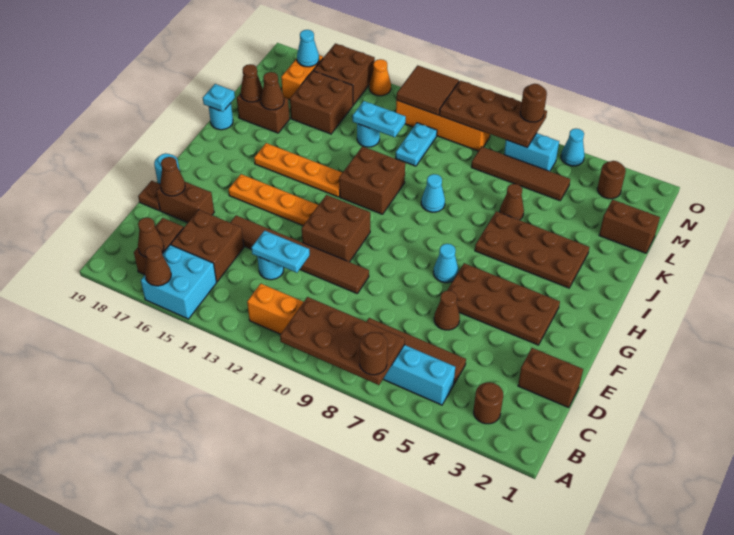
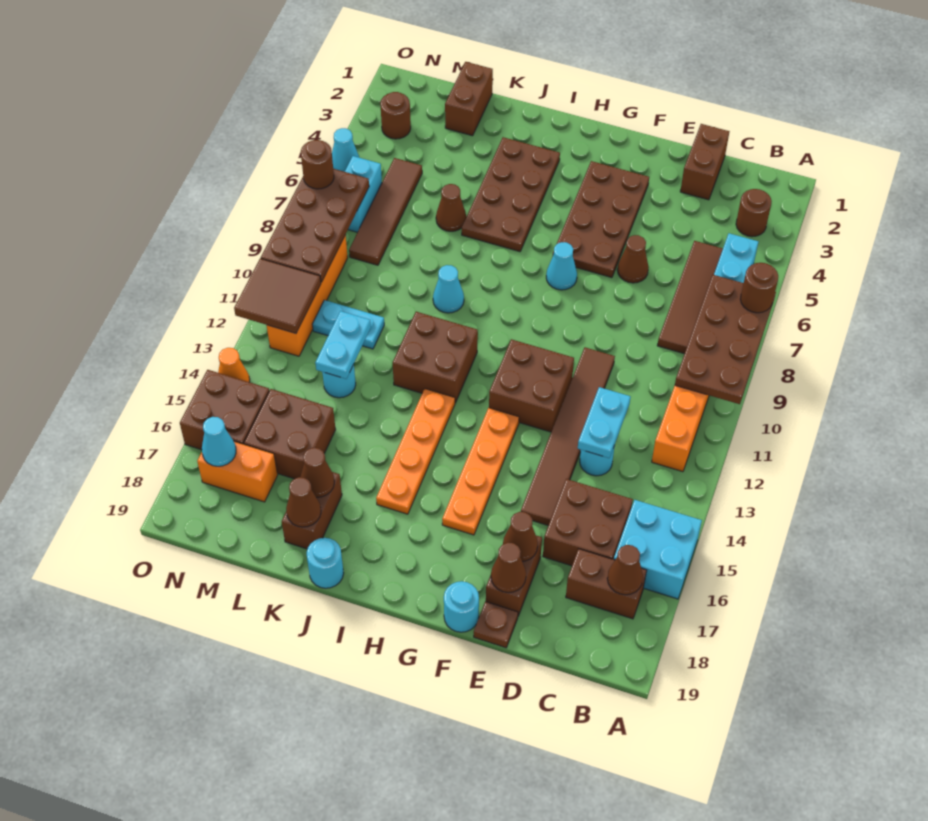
brown cone A16 level 2 -> brown cone E17 level 2
cyan plate J19 level 2 -> none

